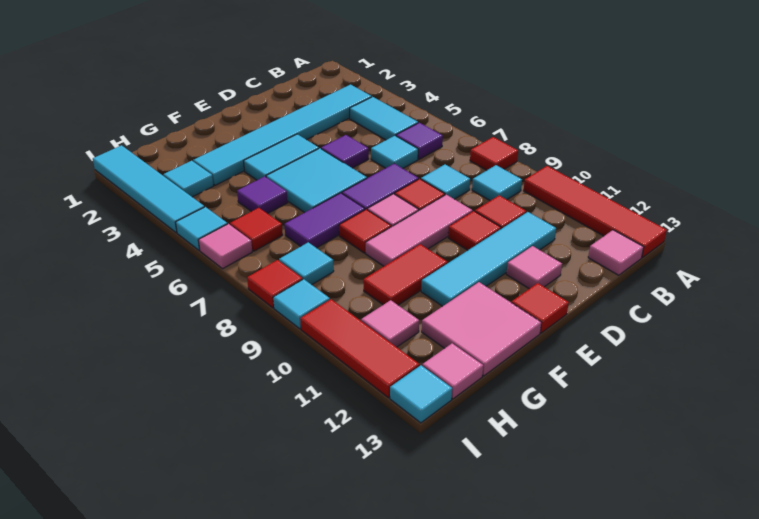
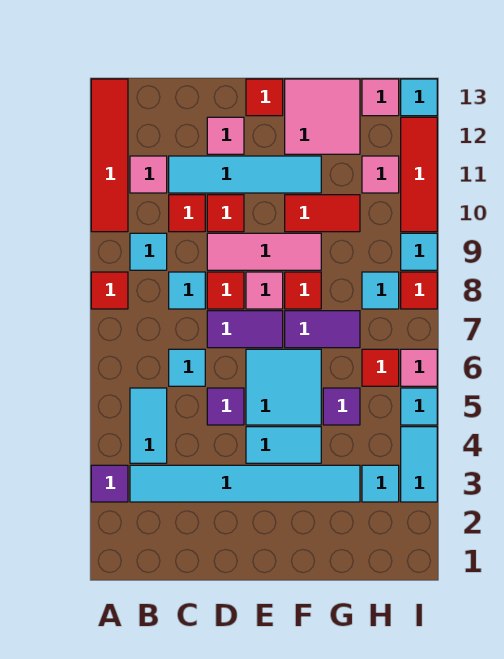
purple tile B6 level 1 -> purple tile A3 level 1
pink tile B13 level 1 -> pink tile B11 level 1
cyan tile I1:I4 level 1 -> cyan tile I3:I4 level 1

